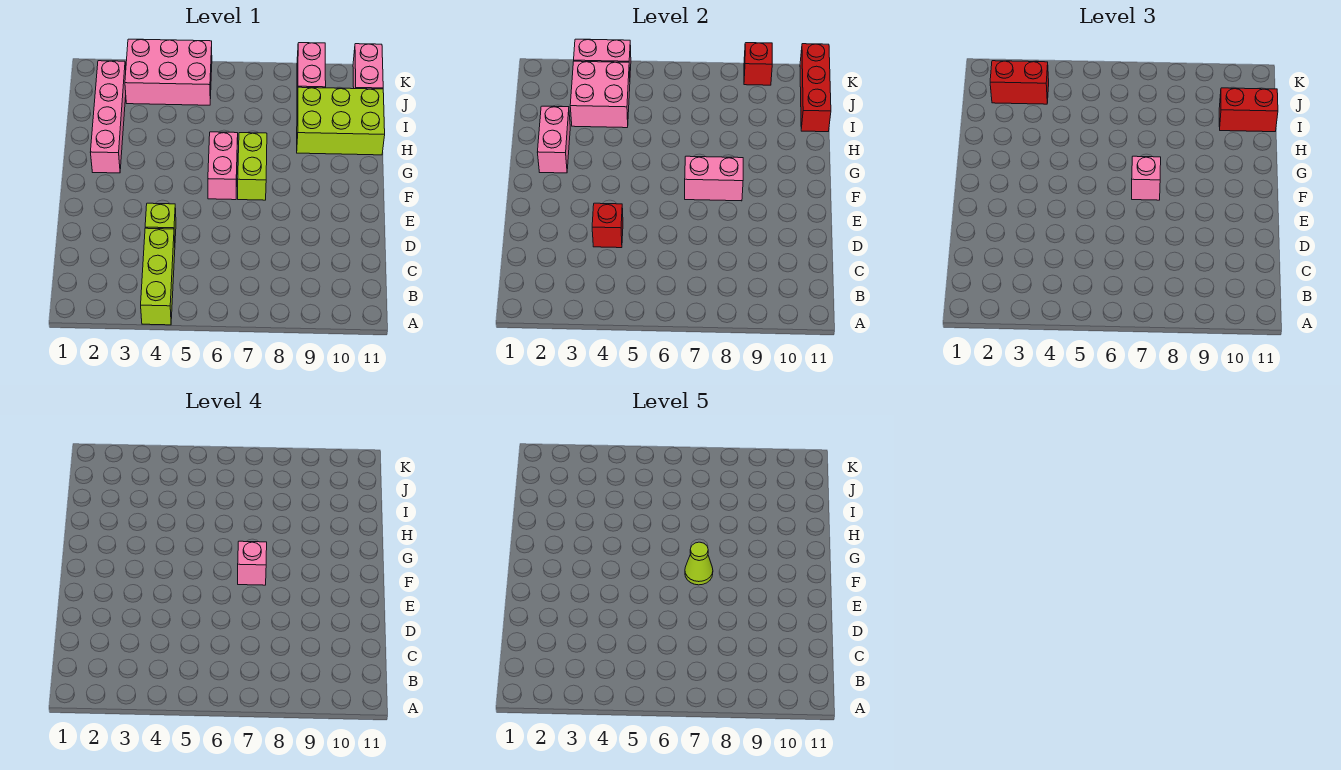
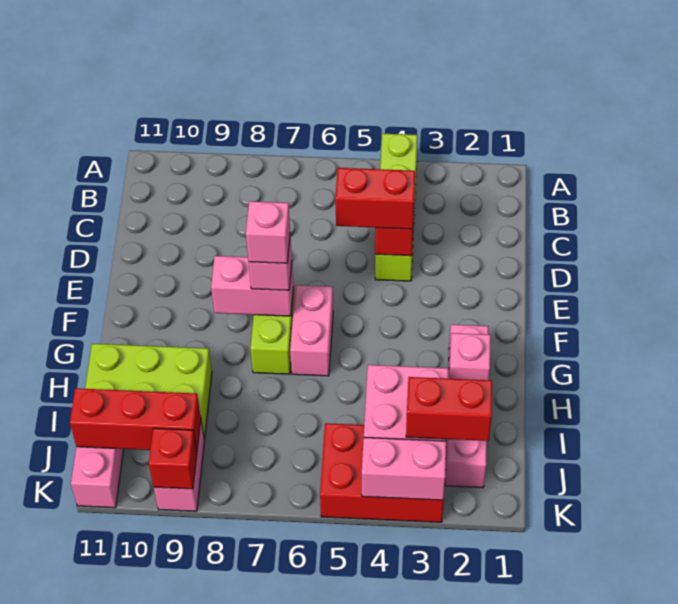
lime cone F7 level 5 -> none
pink brick G2:H2 level 2 -> pink brick H2 level 2
red brick I10:I11 level 3 -> red brick D4:D5 level 3
red brick I11:K11 level 2 -> red brick J9:J11 level 2
pink brick J3:K5 level 1 -> red brick J3:K5 level 1

